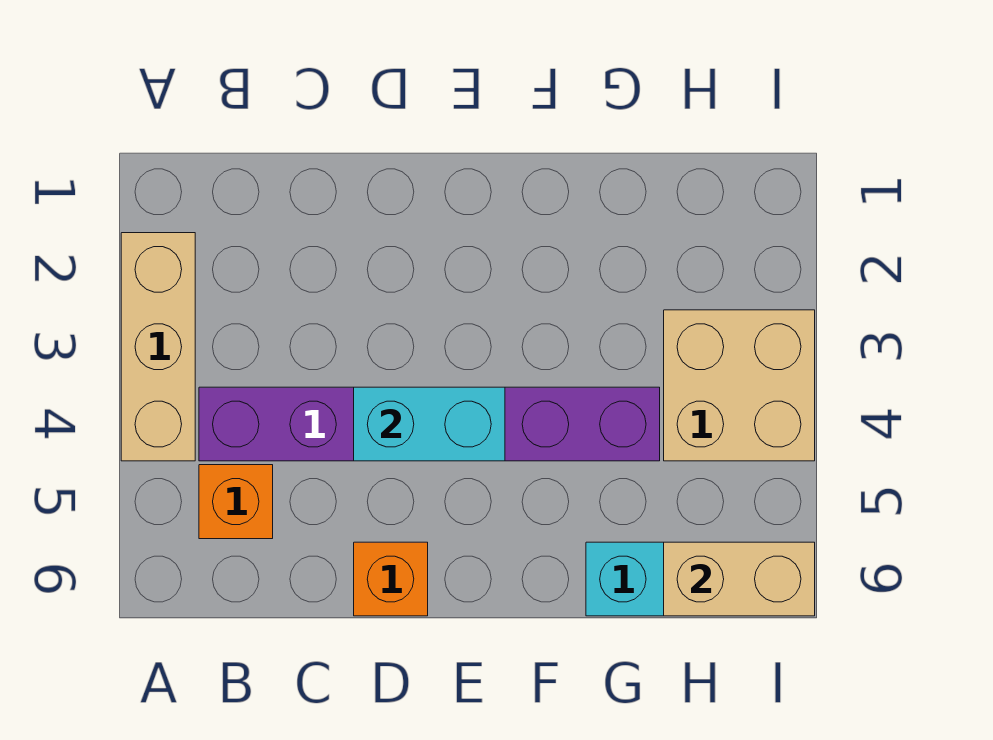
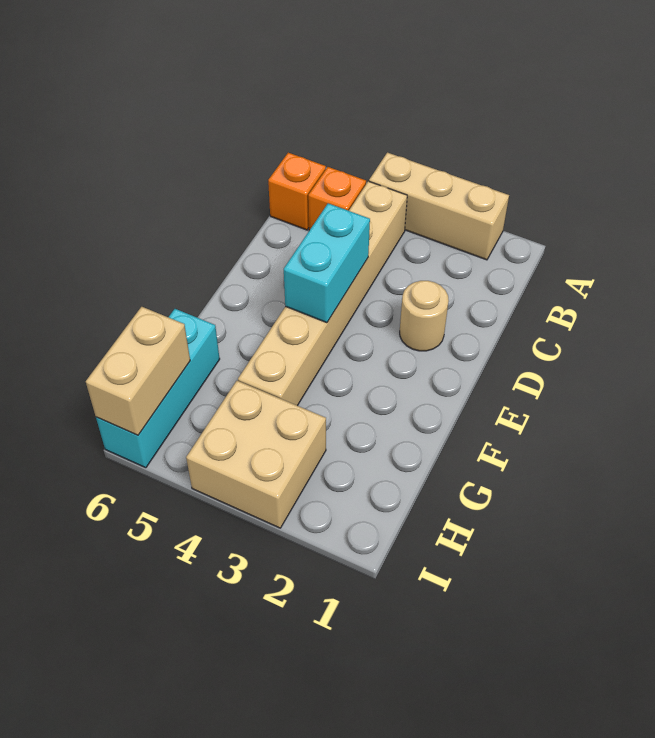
purple brick B4:G4 level 1 -> tan brick B4:G4 level 1
none -> tan round brick D2 level 1
orange brick D6 level 1 -> orange brick B6 level 1

